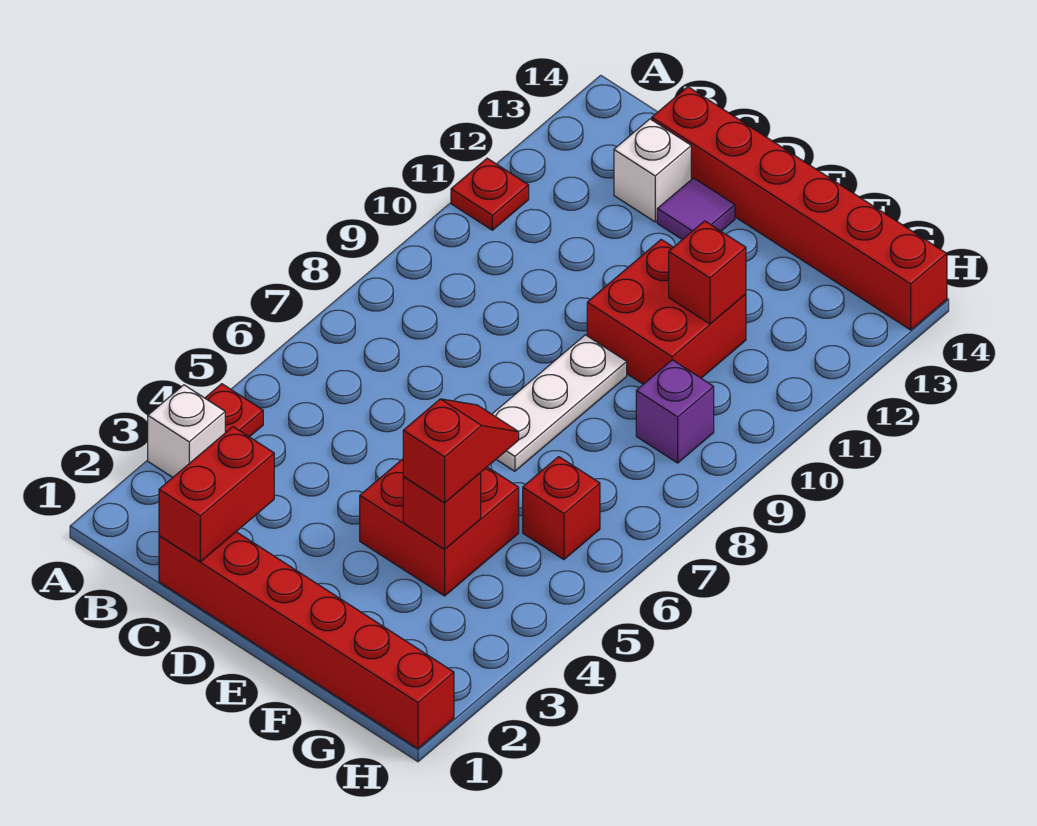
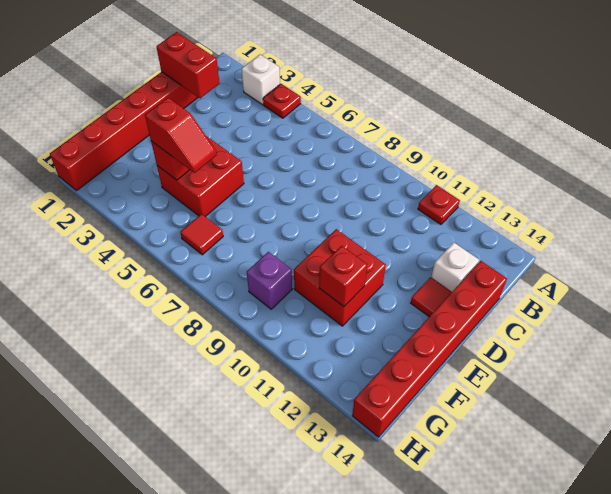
purple tile D13 level 1 -> red tile D13 level 1
white plate E7:E9 level 1 -> none
red brick G6 level 1 -> red tile G6 level 1

